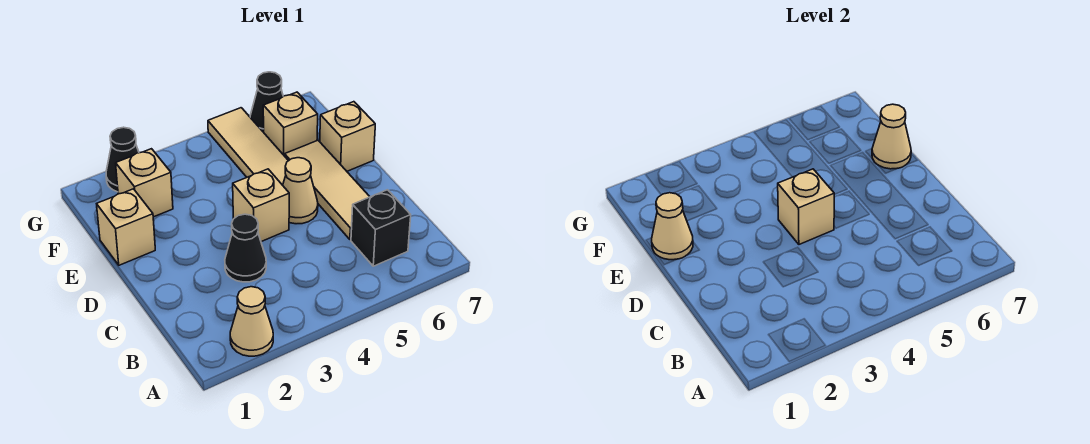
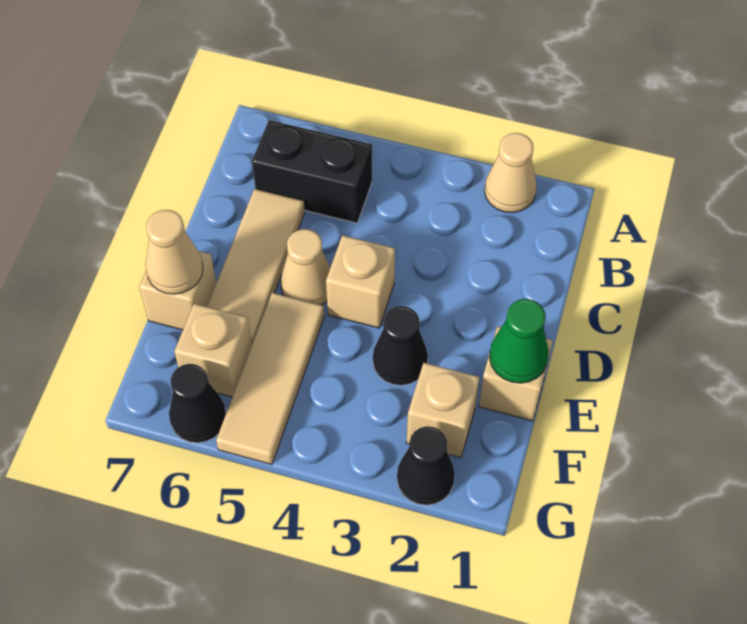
black brick B6 level 1 -> black brick B5:B6 level 1
black cone C3 level 1 -> black cone E3 level 1
tan brick D4 level 2 -> none
tan cone E1 level 2 -> green cone E1 level 2

